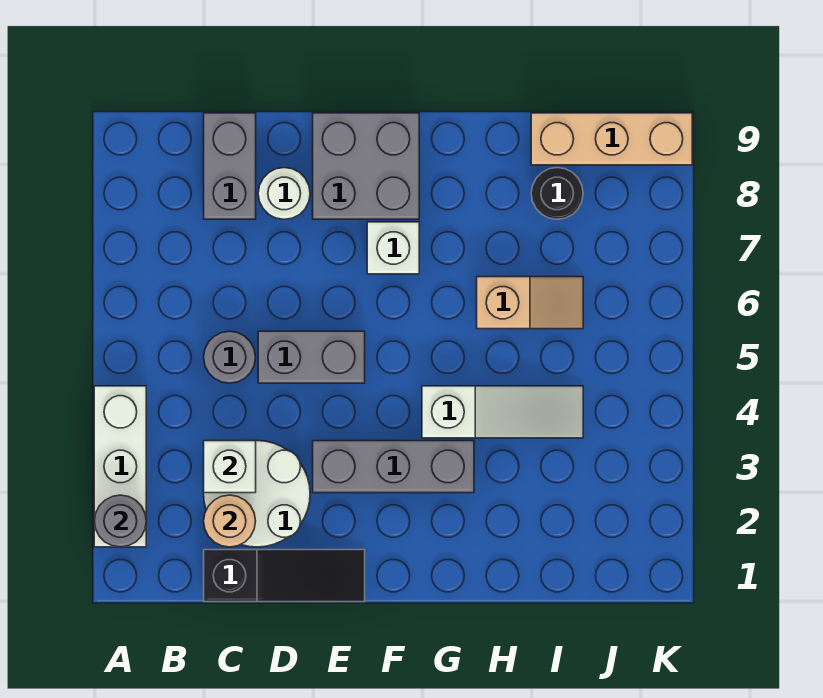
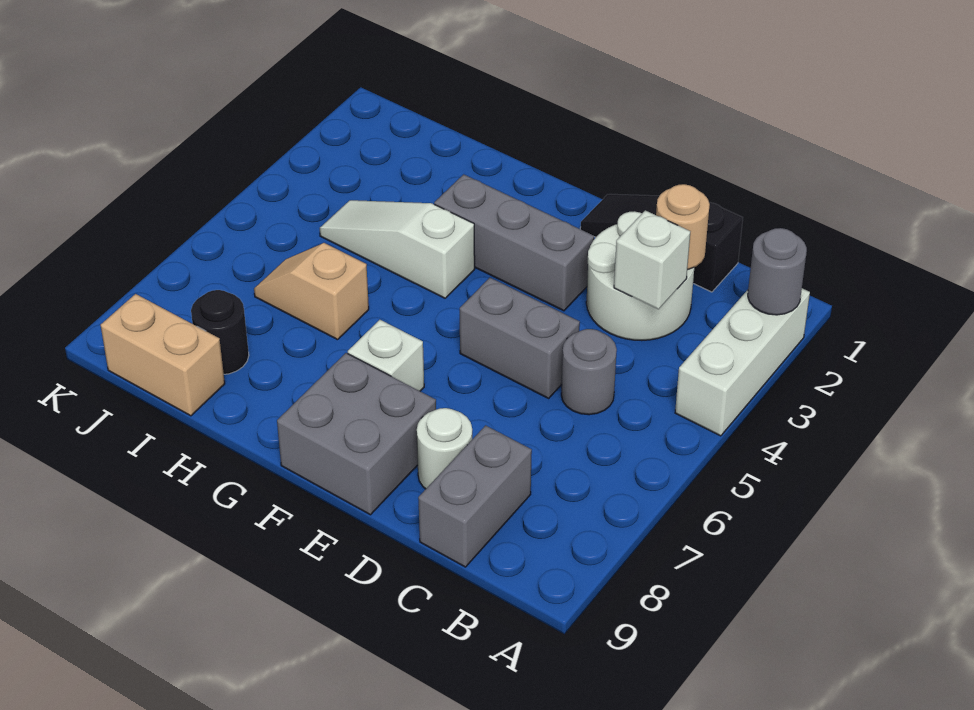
tan brick I9:K9 level 1 -> tan brick I9:J9 level 1

